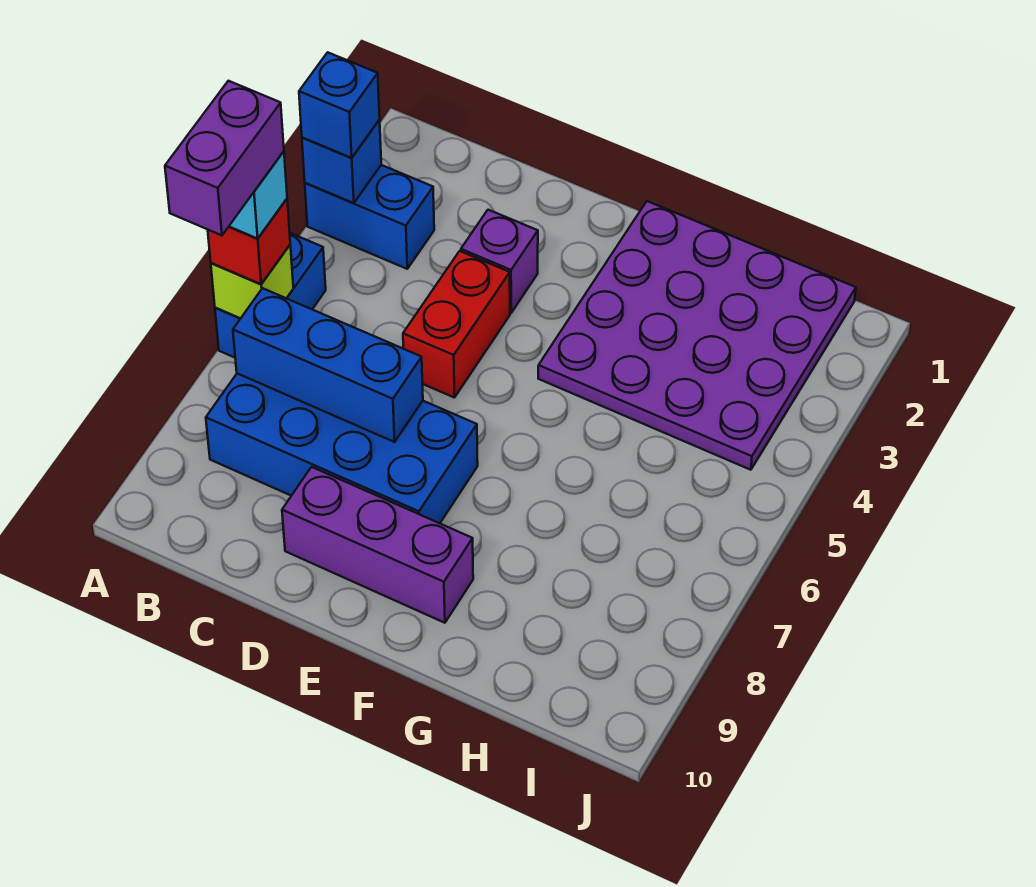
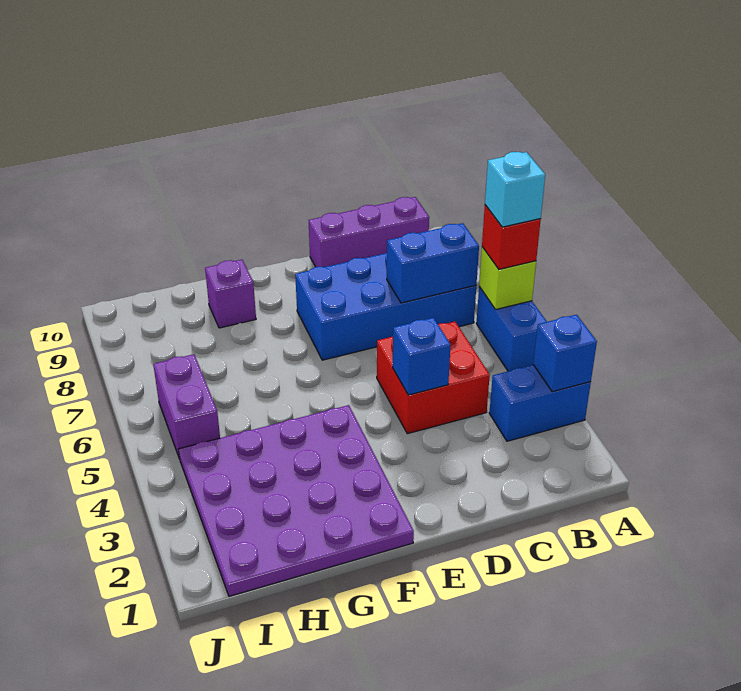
blue brick A3 level 3 -> blue brick D4 level 2
purple brick A6:A7 level 5 -> purple brick I5:I6 level 1
blue brick B7:D7 level 2 -> blue brick B7:C7 level 2
purple brick D3 level 1 -> purple brick G9 level 1
red brick D4:D5 level 1 -> red brick C4:D5 level 1
purple brick D9:F9 level 1 -> purple brick B10:D10 level 1

